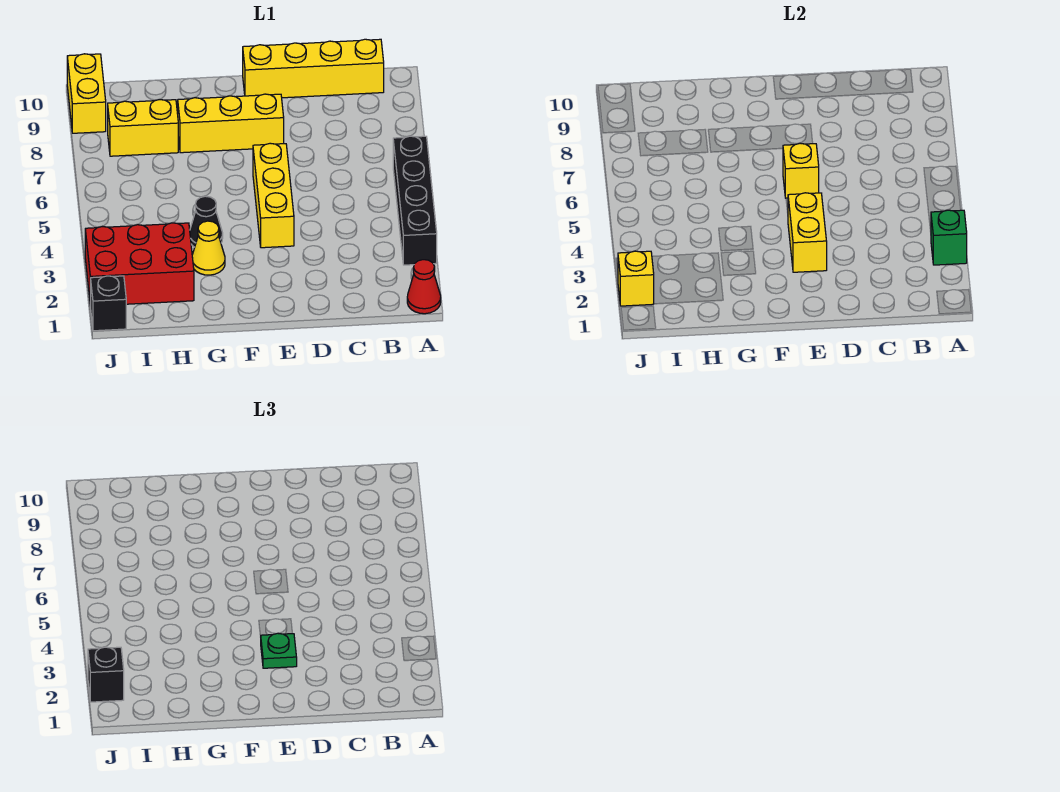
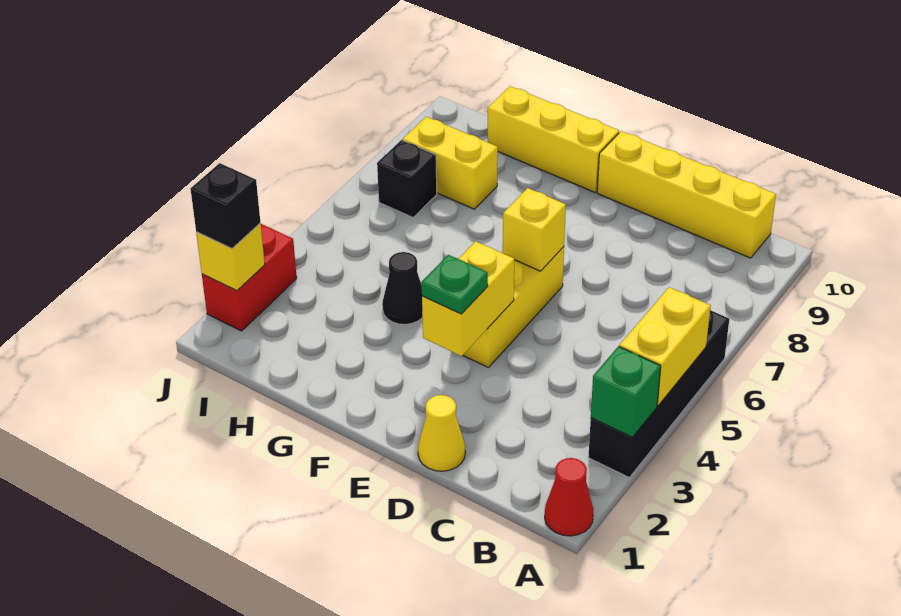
yellow brick E8:G8 level 1 -> yellow brick F10:H10 level 1
yellow cone G3 level 1 -> yellow cone D1 level 1
red brick H2:J3 level 1 -> red brick J2:J3 level 1
black brick J1 level 1 -> black brick I7 level 1
yellow brick J9:J10 level 1 -> yellow brick A4:A5 level 2

